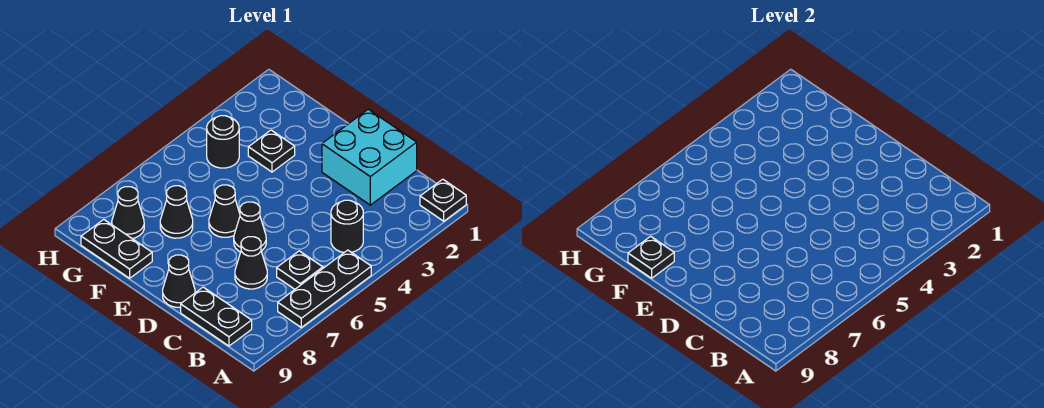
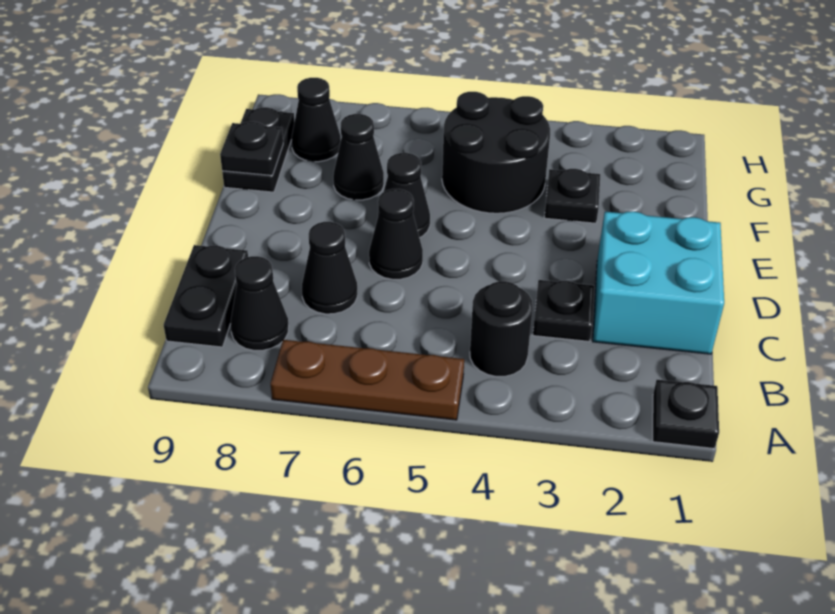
black plate A5:A7 level 1 -> brown plate A5:A7 level 1
black plate B6 level 1 -> black plate C3 level 1
black cone D9 level 1 -> black cone B8 level 1
black round brick G4 level 1 -> black round brick F4:G5 level 1

